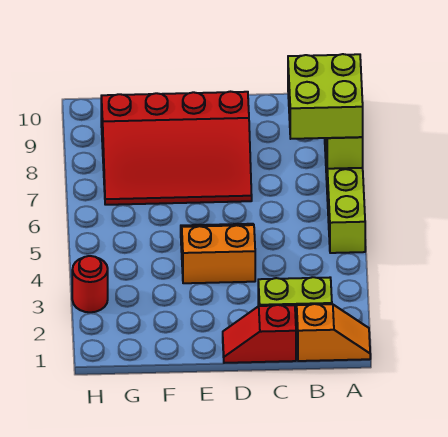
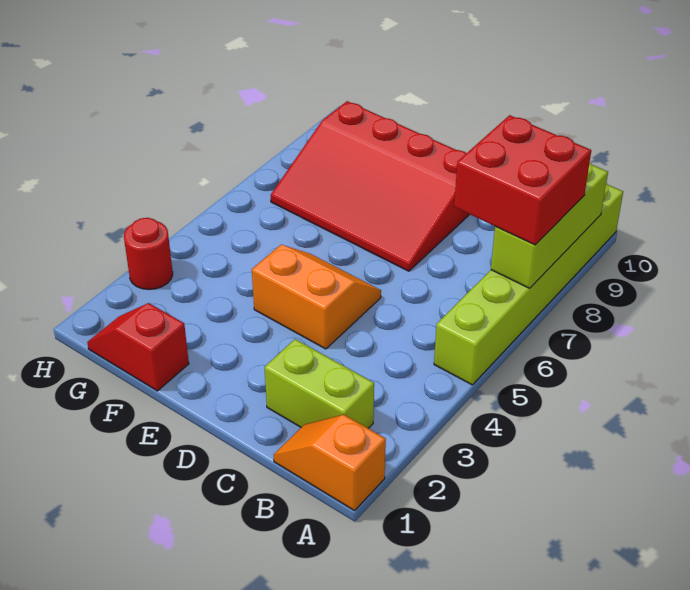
orange slope A1:B1 level 1 top B -> orange slope A1:B1 level 1 top A
lime brick A7:B8 level 3 -> red brick A7:B8 level 3
red slope C1:D1 level 1 top C -> red slope F1:G1 level 1 top F

